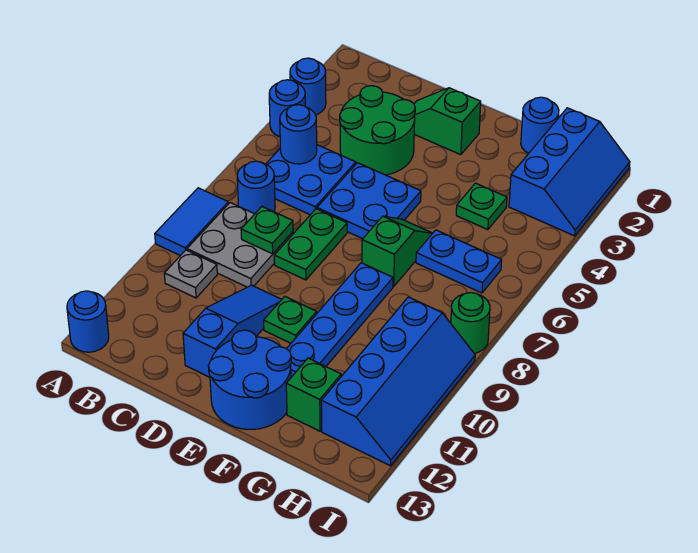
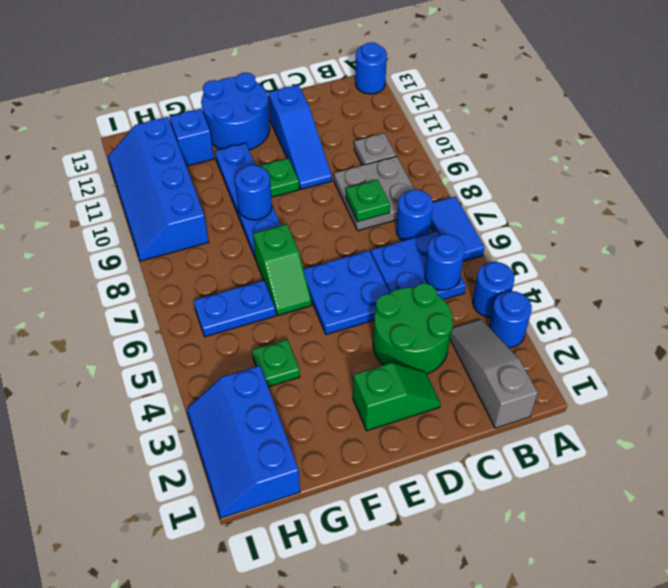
blue tile A8:A9 level 1 -> blue tile A6:A7 level 1
none -> grey slope B1:B3 level 1 top 1
green plate D7:D8 level 1 -> none
blue round brick G1 level 1 -> blue round brick F9 level 2
green brick G12 level 1 -> blue brick G12 level 1
green round brick I8 level 1 -> none

